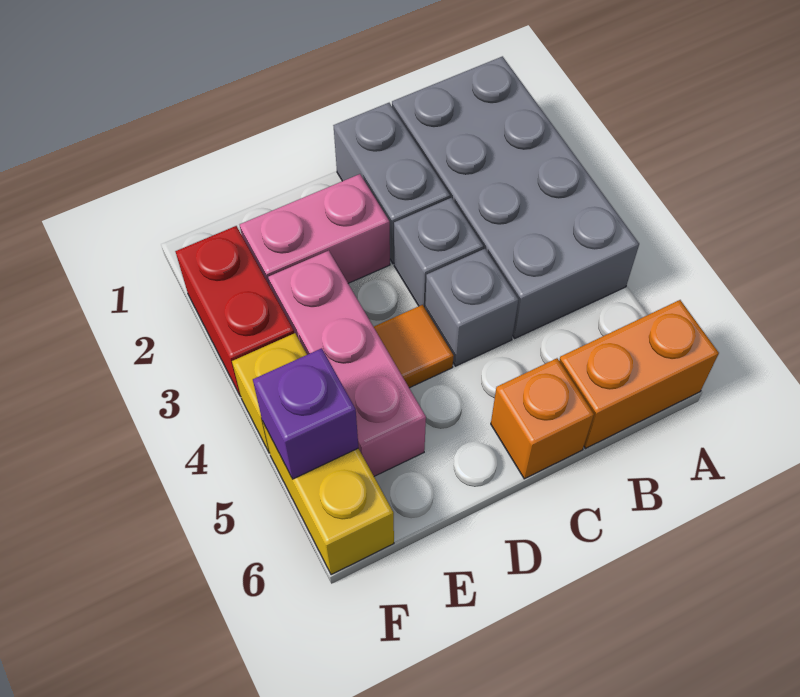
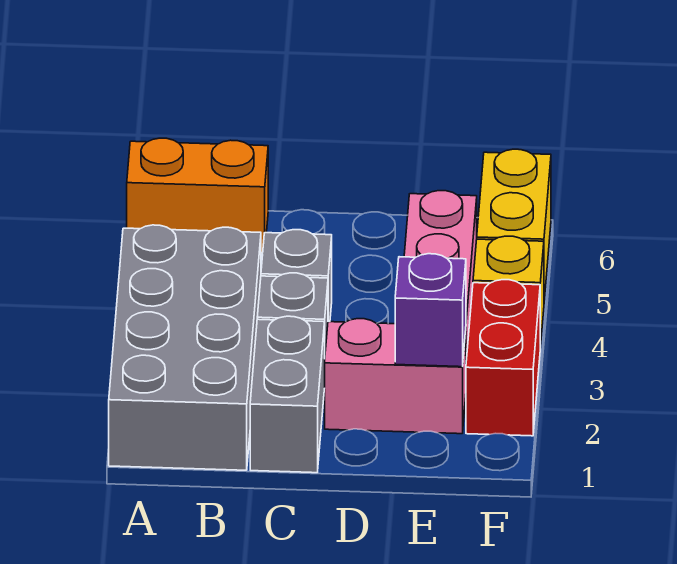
orange brick C6 level 1 -> none
orange tile D4 level 1 -> none
purple brick F5 level 2 -> purple brick E2 level 2

